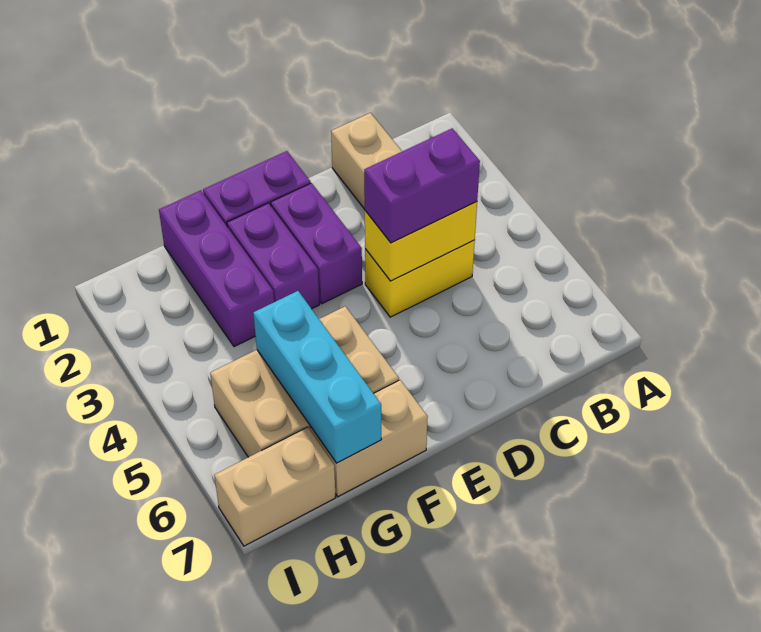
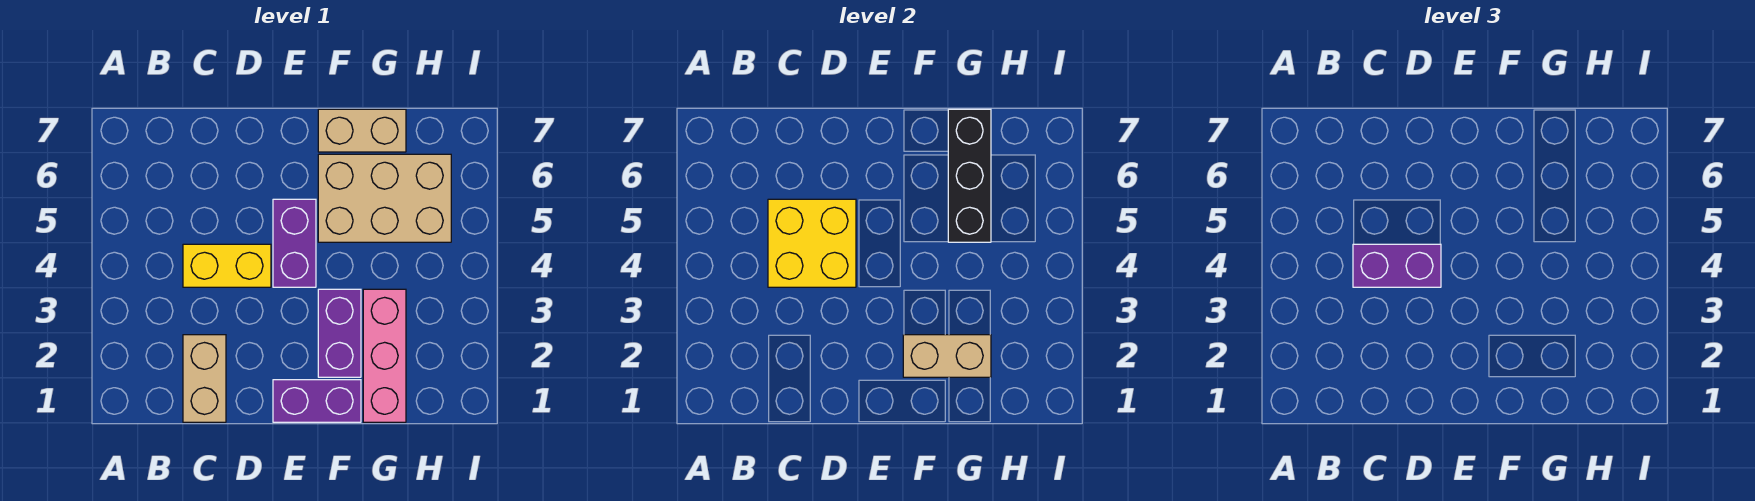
yellow brick C4:D4 level 2 -> yellow brick C4:D5 level 2
purple brick E2:E3 level 1 -> purple brick E4:E5 level 1
purple brick G1:G3 level 1 -> pink brick G1:G3 level 1
cyan brick G5:G7 level 2 -> black brick G5:G7 level 2
tan brick H7:I7 level 1 -> tan brick F2:G2 level 2

